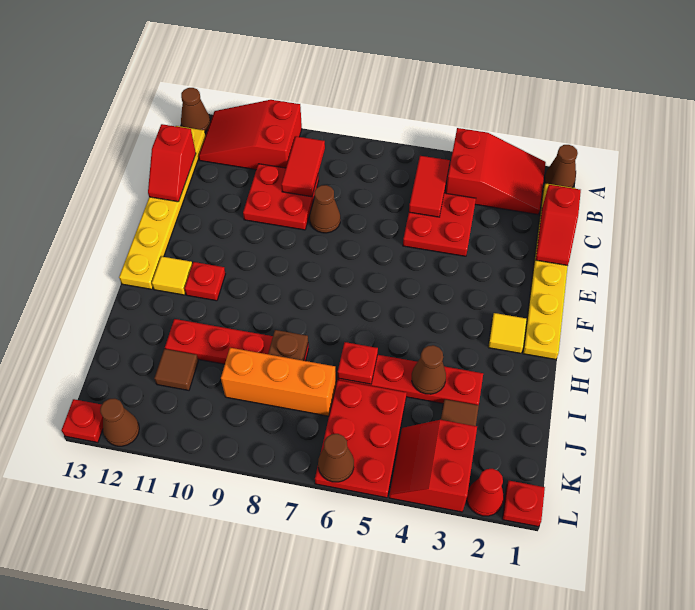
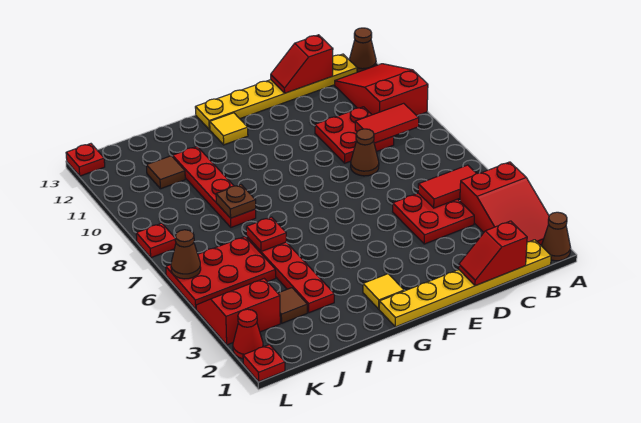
red plate G11 level 1 -> red plate L8 level 1
brown cone I4 level 2 -> none
orange brick J7:J9 level 1 -> none
brown cone L12 level 1 -> none

